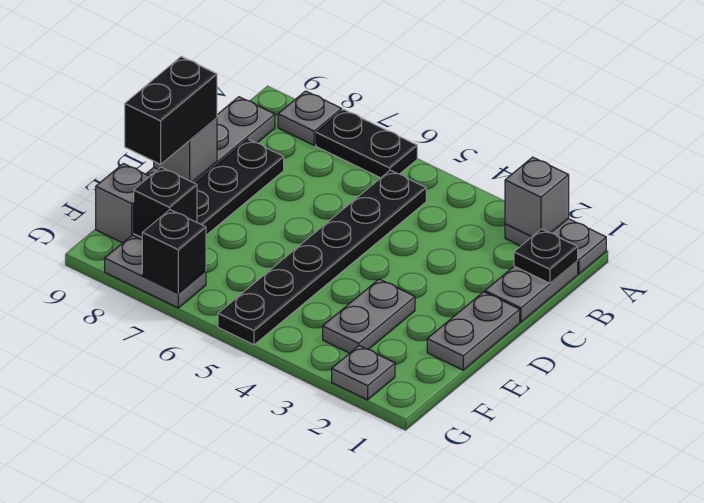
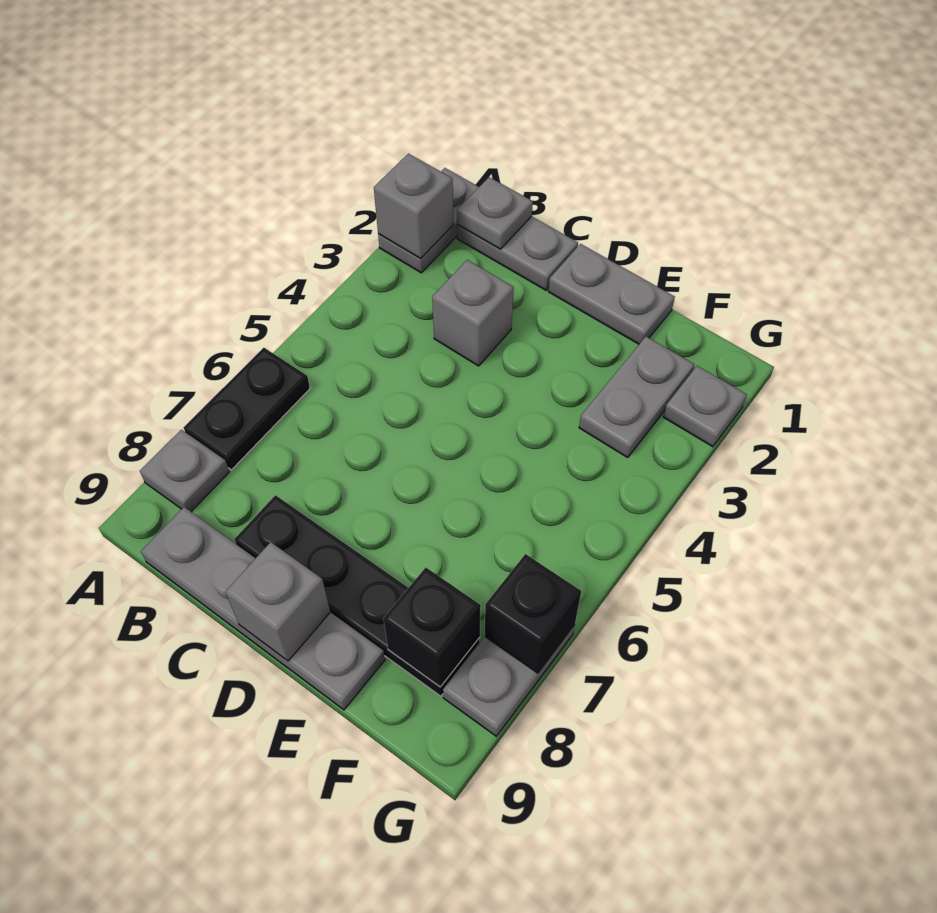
black plate B1 level 2 -> grey plate B1 level 2
black plate B5:G5 level 1 -> none
black brick D9:E9 level 3 -> none
grey plate E3:F3 level 1 -> grey plate F2:F3 level 1
grey brick F9 level 1 -> grey brick C3 level 1

